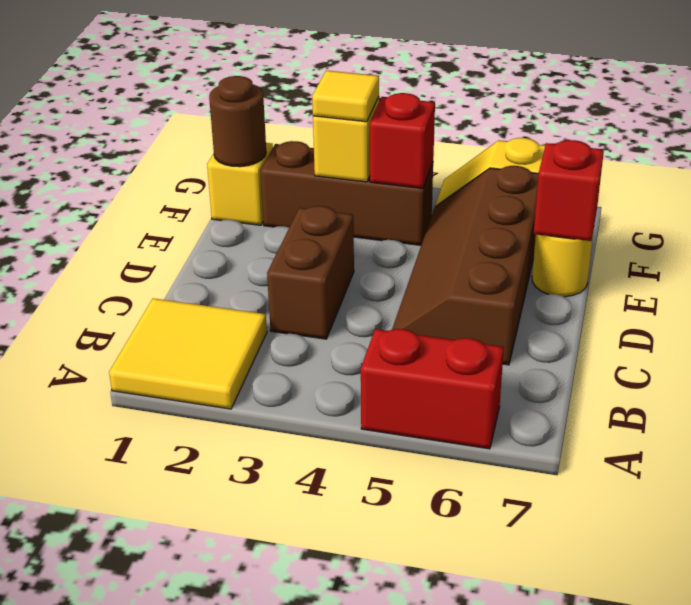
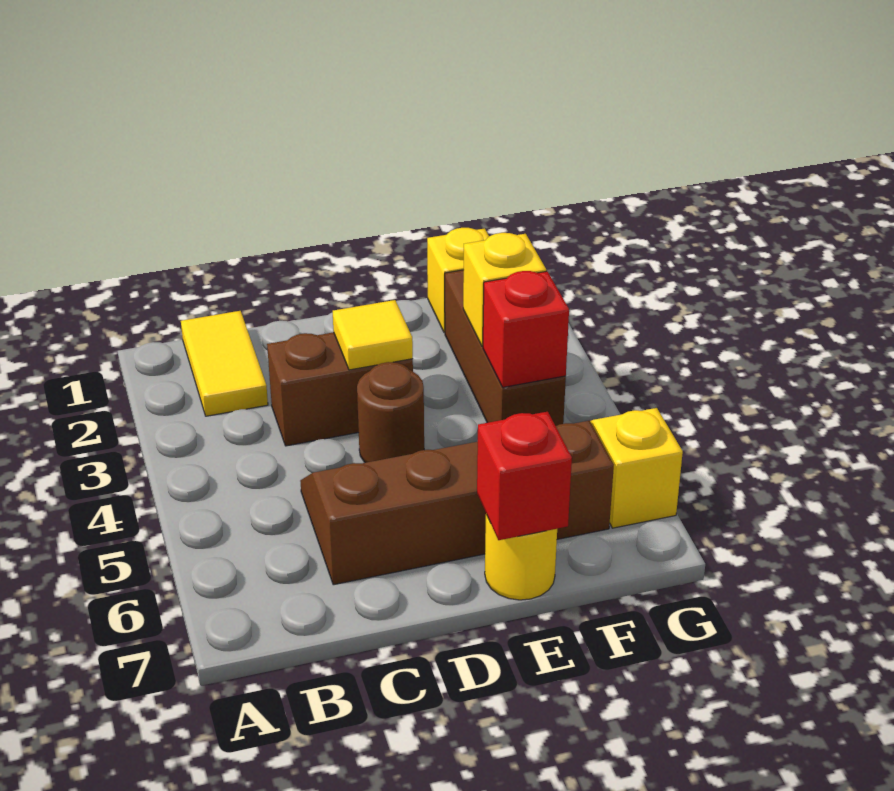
yellow tile A1:B2 level 1 -> yellow tile B1:B2 level 1
red brick A5:A6 level 1 -> none
brown round brick F1 level 2 -> brown round brick D4 level 1
yellow tile F3 level 3 -> yellow tile D3 level 2

